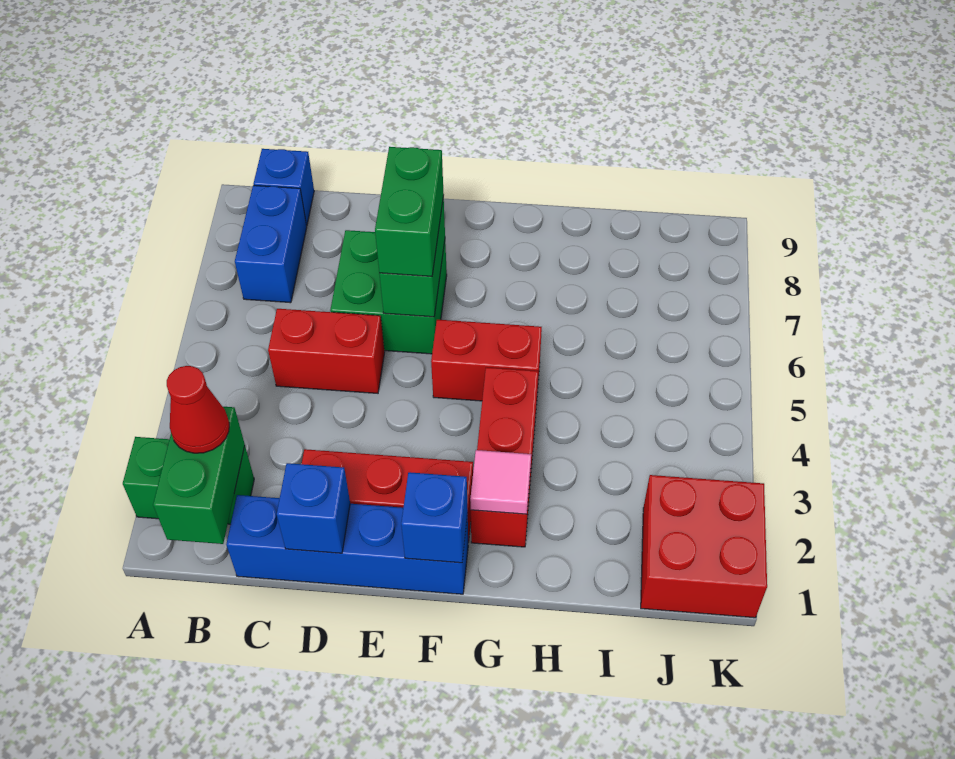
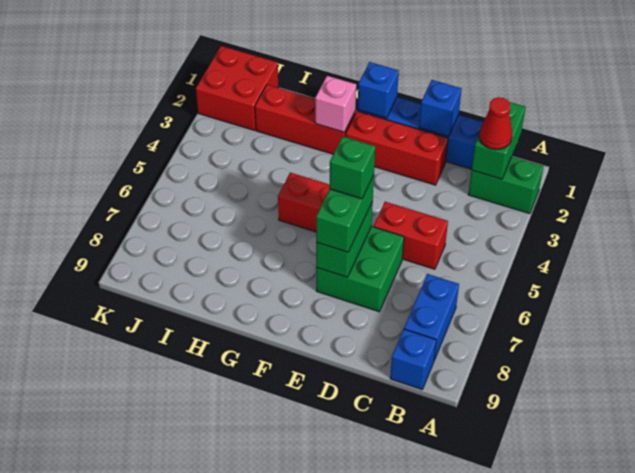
none -> green brick E6 level 4
red brick G2:G4 level 1 -> red brick G2:I2 level 1
pink tile G2 level 2 -> pink brick G2 level 2

